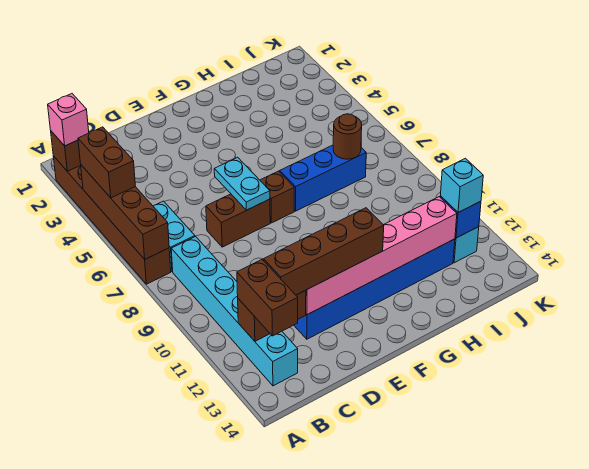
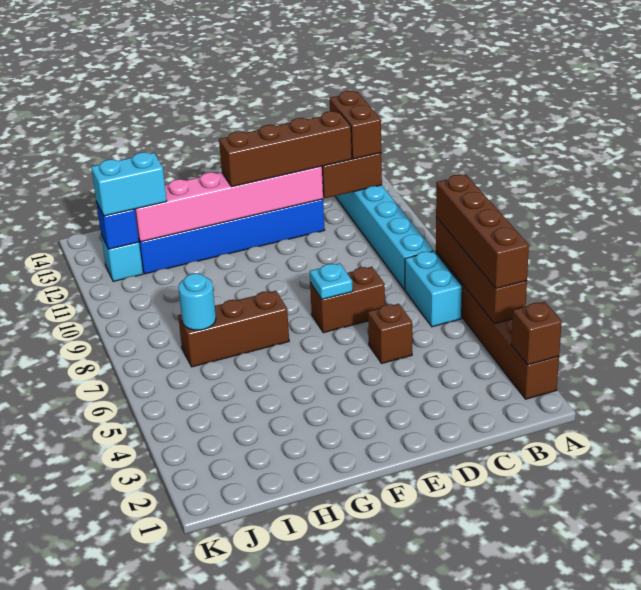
pink brick A2 level 3 -> none
brown brick A4:A5 level 3 -> brown brick A4:A7 level 3
cyan plate E6:E7 level 2 -> cyan plate E7 level 2
brown brick F7 level 1 -> brown brick D5 level 1
blue brick G7:I7 level 1 -> brown brick G7:I7 level 1
brown round brick I7 level 2 -> cyan round brick I7 level 2
cyan brick J12 level 3 -> cyan brick I12:J12 level 3

